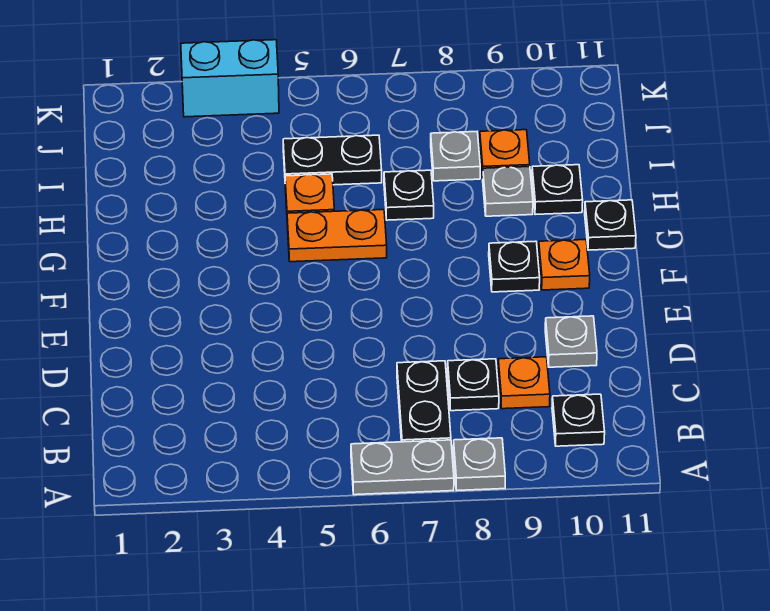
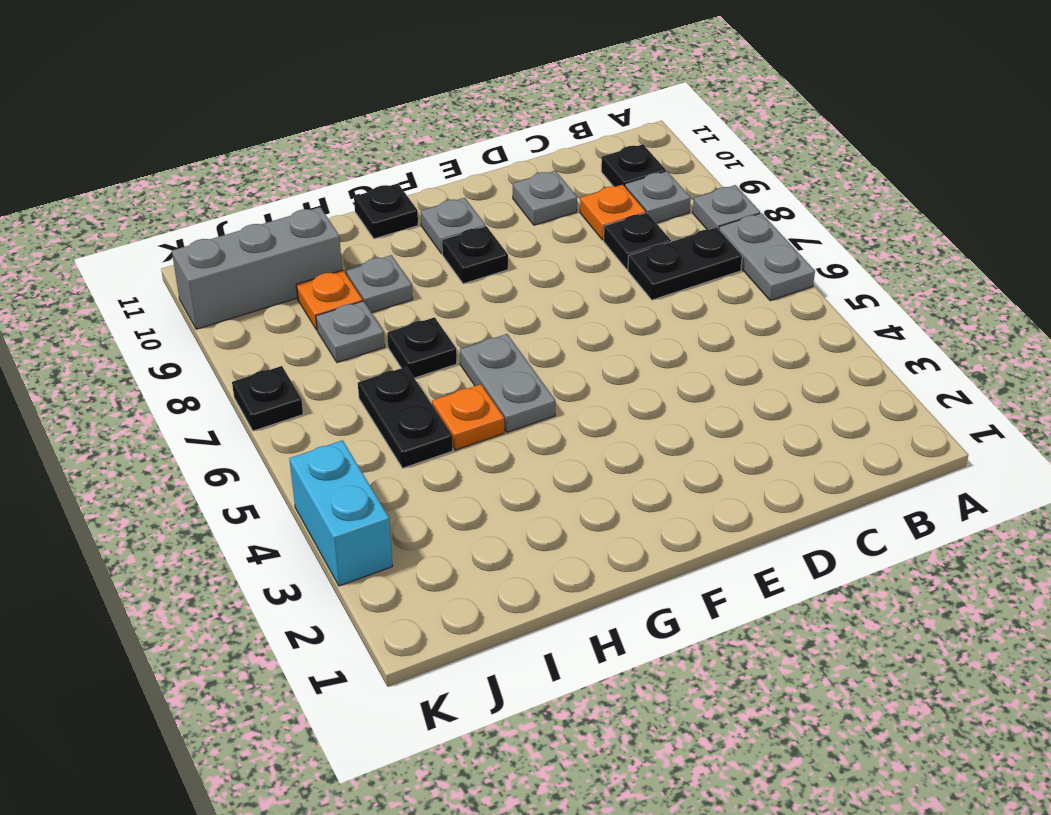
none -> grey plate B9 level 1
orange plate F10 level 1 -> grey plate F10 level 1
orange plate G5:G6 level 1 -> grey plate G5:G6 level 1
black plate H10 level 1 -> black plate K7 level 1
none -> grey brick I10:K10 level 1

